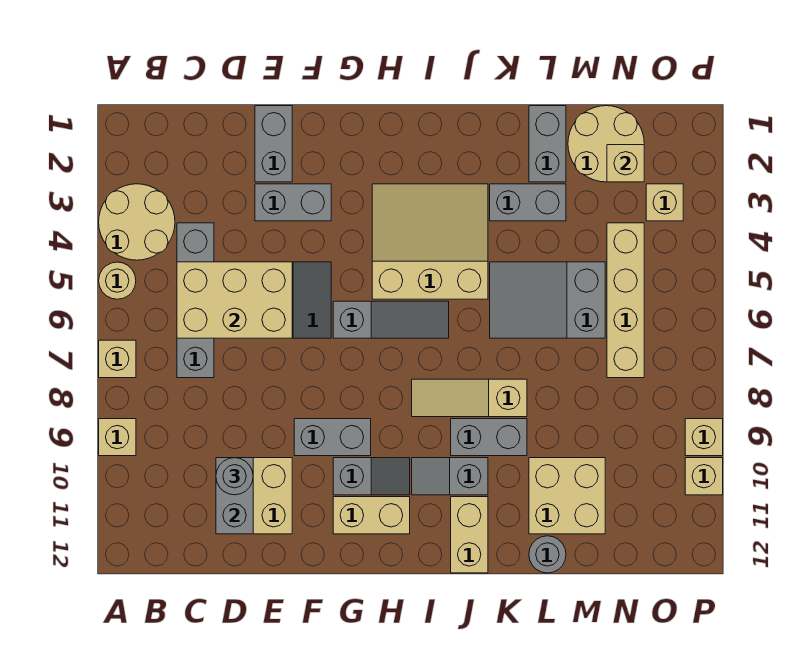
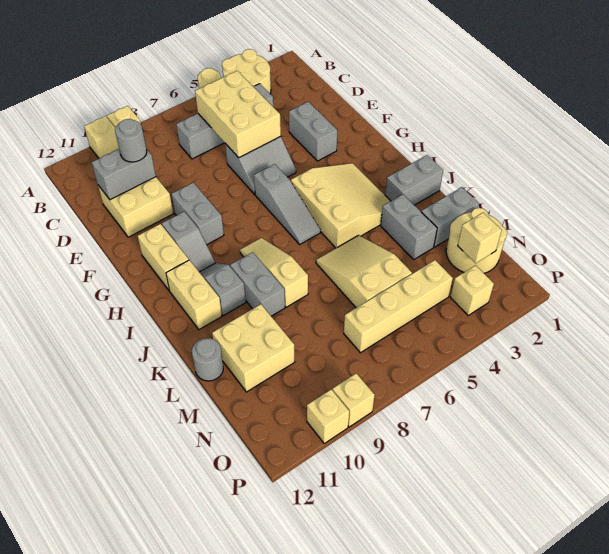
tan brick A7 level 1 -> tan brick A10 level 1
grey brick E1:E2 level 1 -> grey brick J1:J2 level 1
tan brick J11:J12 level 1 -> tan brick I11:J11 level 1
grey slope K5:M6 level 1 top M -> tan slope K5:M6 level 1 top M

